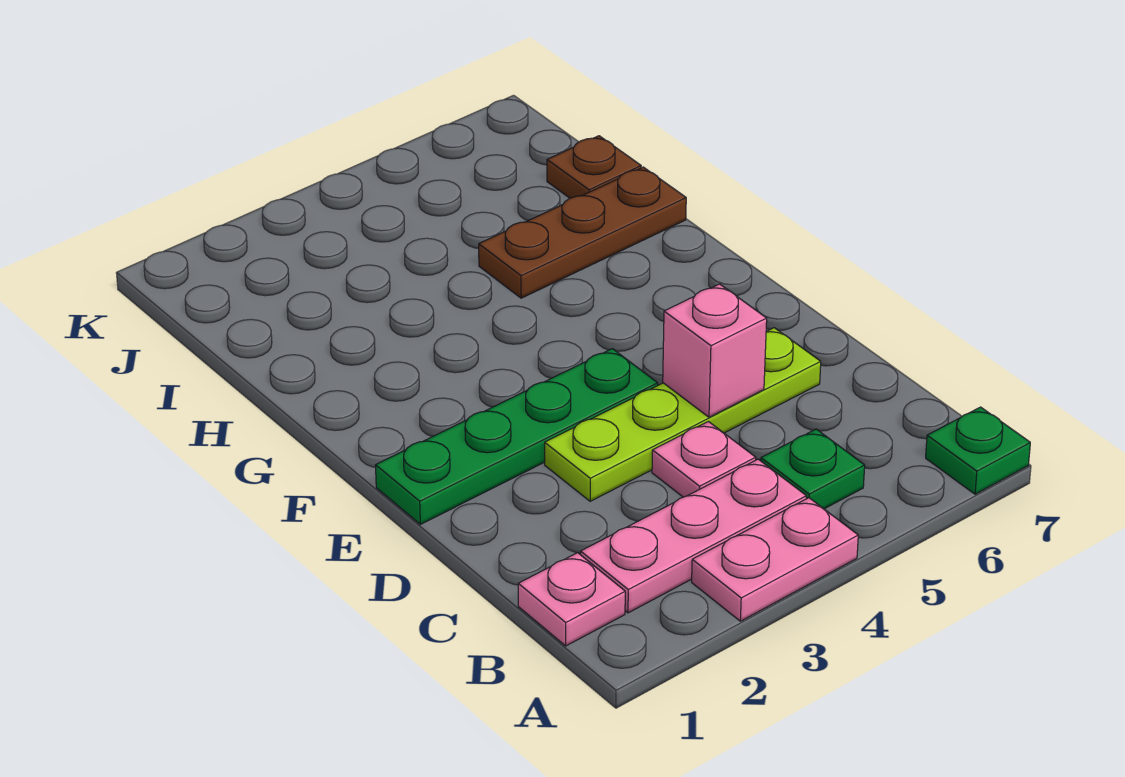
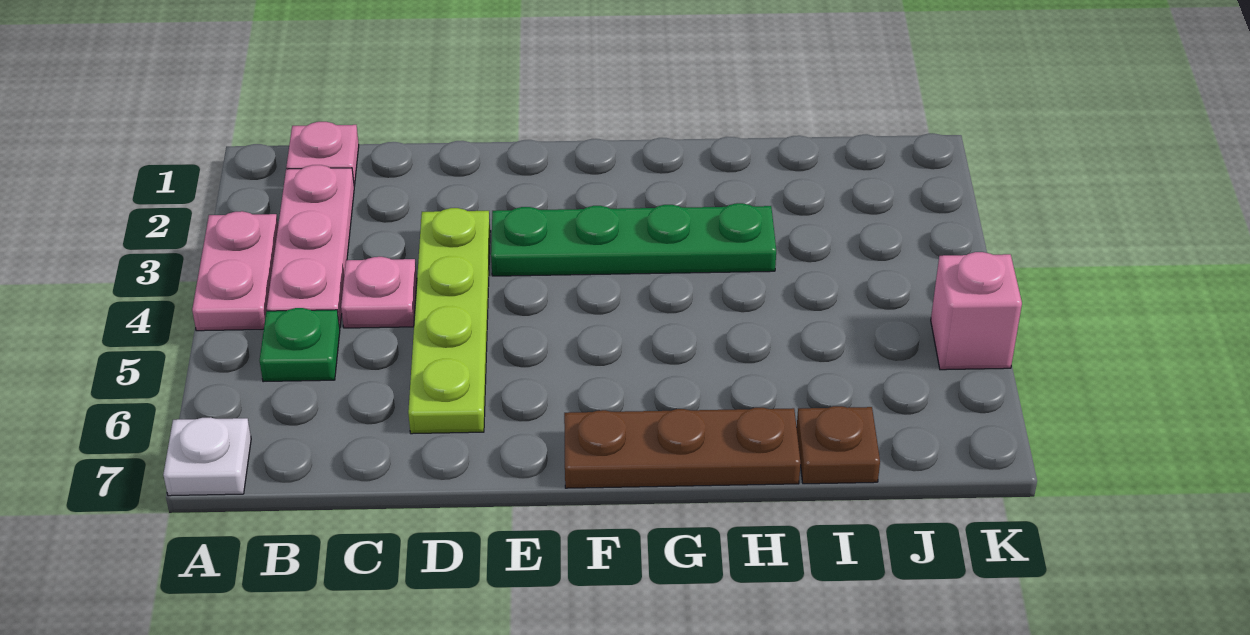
green plate A7 level 1 -> white plate A7 level 1
pink brick D5 level 2 -> pink brick K5 level 1
green plate E1:E4 level 1 -> green plate E3:H3 level 1
brown plate H5:H7 level 1 -> brown plate F7:H7 level 1

